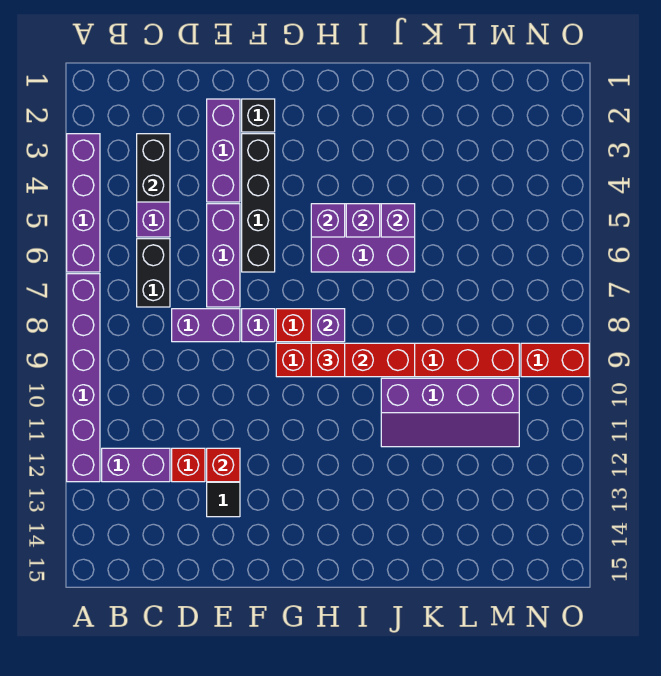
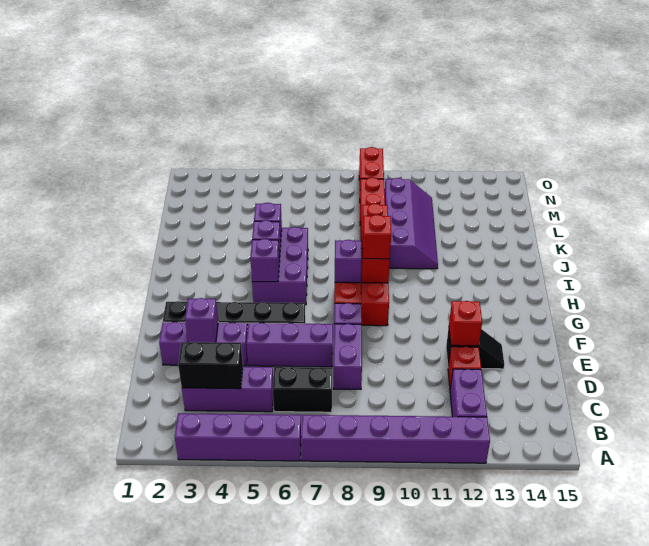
none -> purple brick E3 level 2

